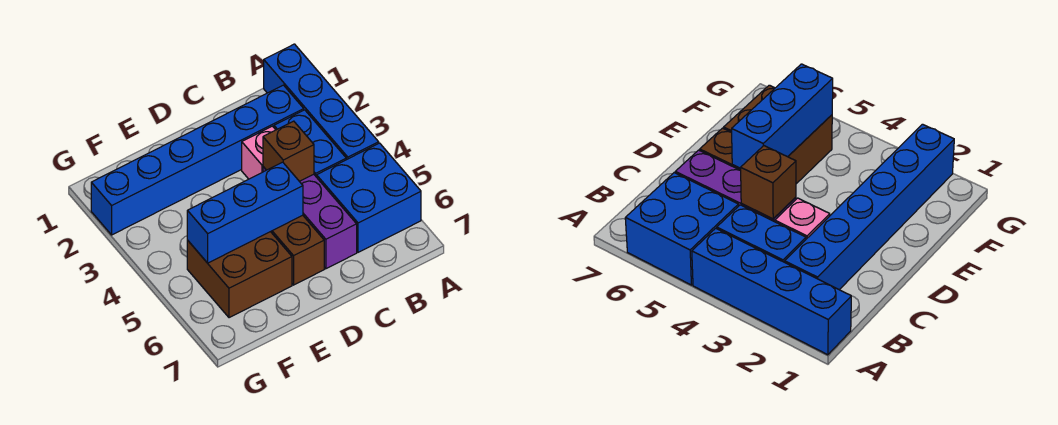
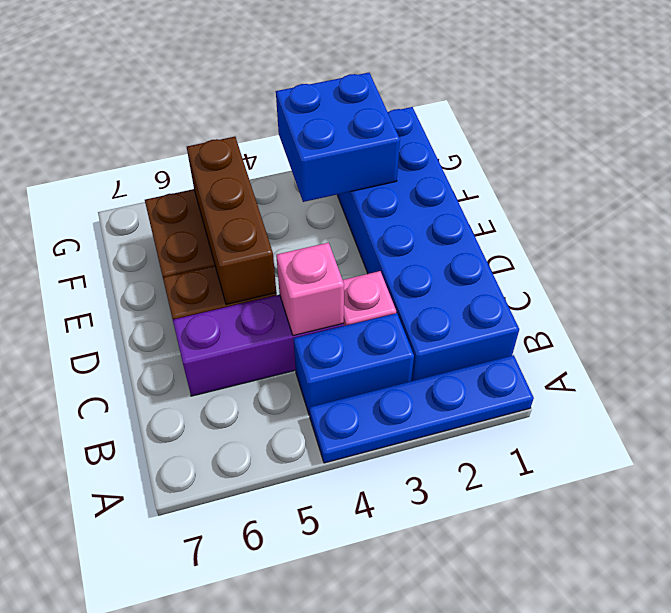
blue brick A1:A4 level 1 -> blue plate A1:A4 level 1
blue brick A5:B6 level 1 -> blue brick F2:G3 level 2
blue brick B2:G2 level 1 -> blue brick B1:G2 level 1
brown brick C4 level 2 -> pink brick C4 level 2
blue brick D5:F5 level 2 -> brown brick D5:F5 level 2

